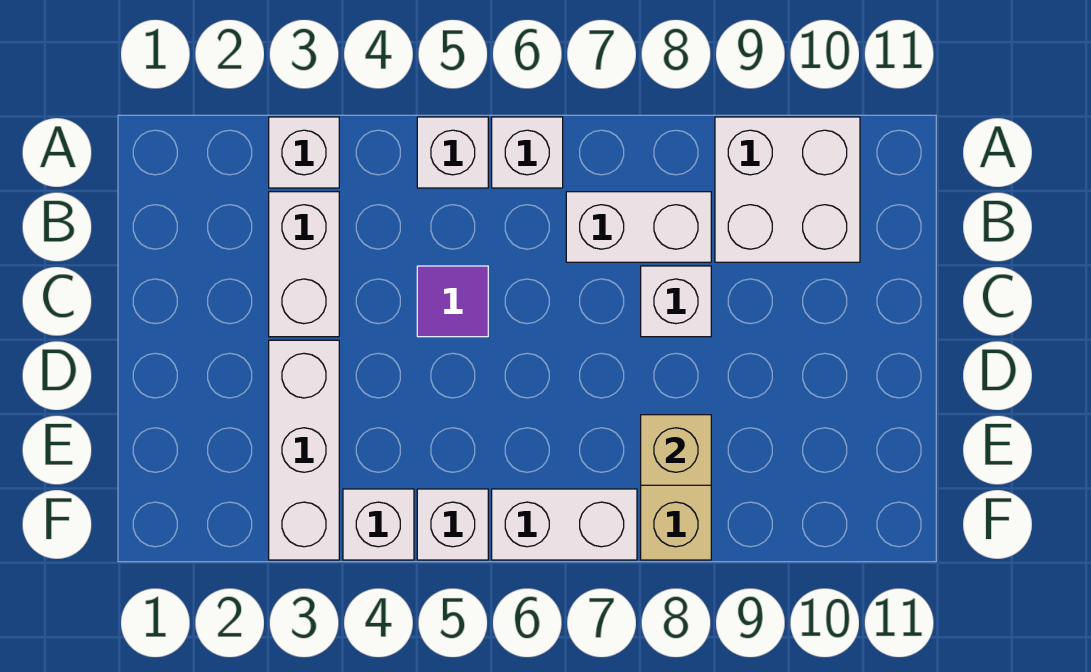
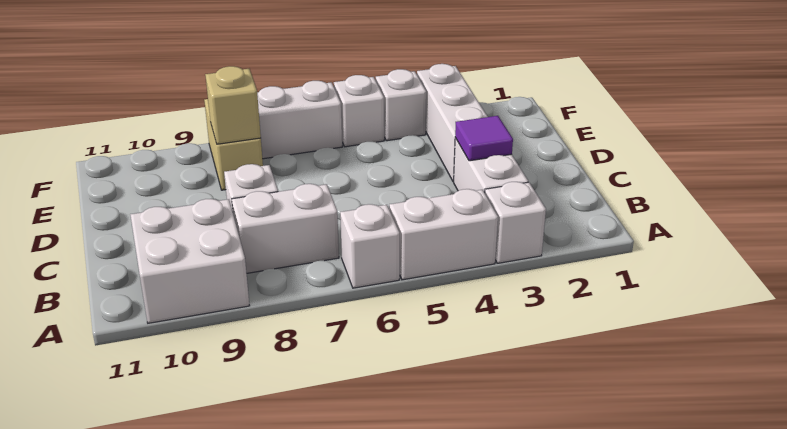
white brick A5 level 1 -> white brick A4:A5 level 1
purple tile C5 level 1 -> purple tile C3 level 2

